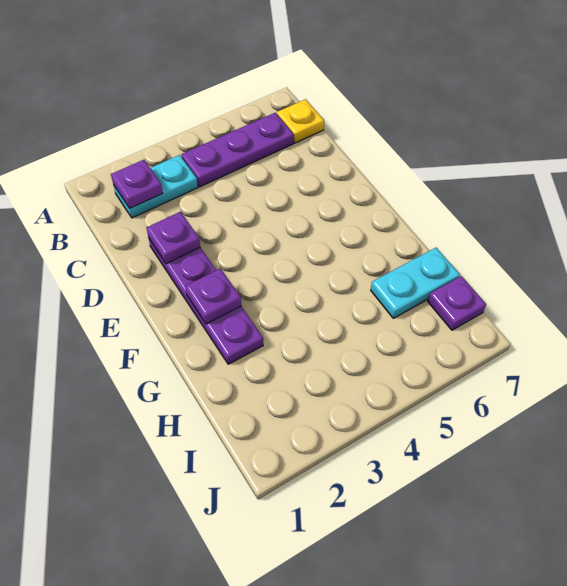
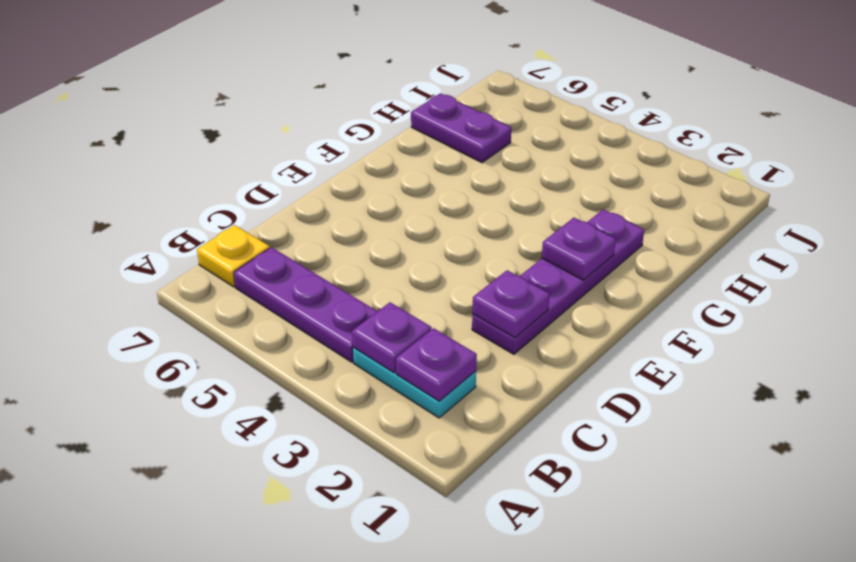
cyan plate H6:H7 level 1 -> purple plate H6:H7 level 1
purple plate I7 level 1 -> purple plate B3 level 2

